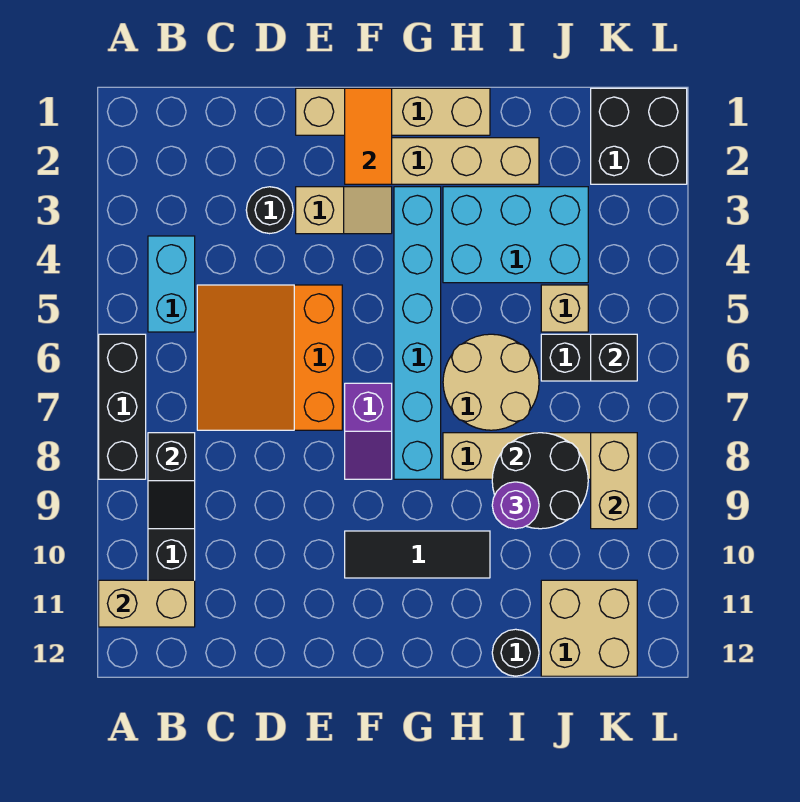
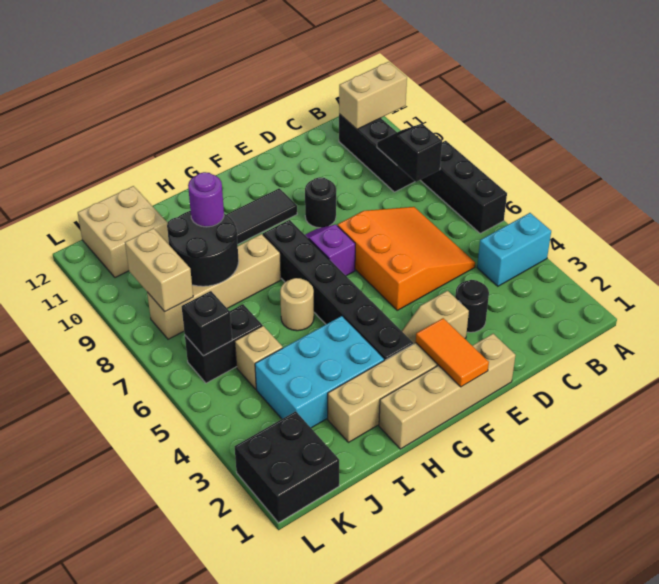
cyan brick B4:B5 level 1 -> cyan brick A4:B4 level 1
cyan brick G3:G8 level 1 -> black brick G3:G8 level 1
tan round brick H6:I7 level 1 -> tan round brick H6 level 1
black round brick I12 level 1 -> black round brick E9 level 1

